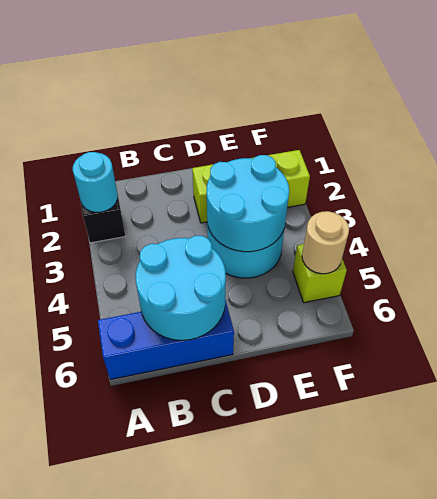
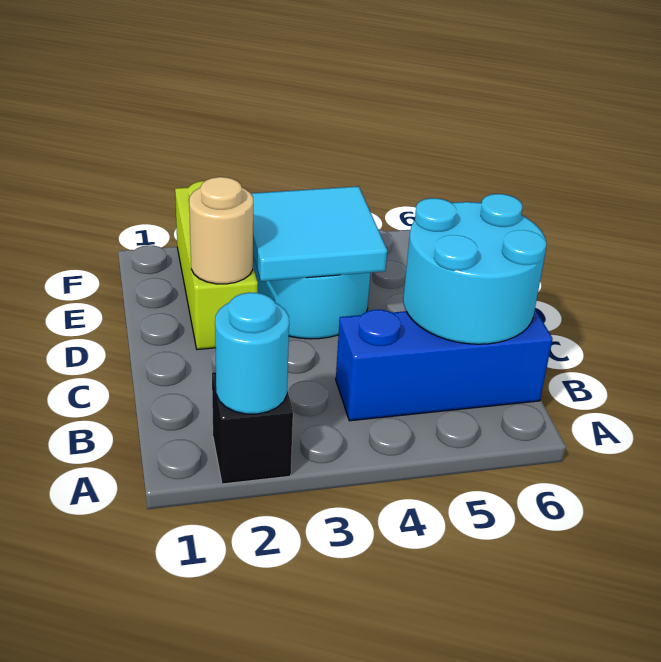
blue brick A6:C6 level 1 -> blue brick B4:B6 level 1
cyan round brick D3:E4 level 2 -> cyan tile D3:E4 level 2
lime brick F5 level 1 -> none
tan round brick F5 level 2 -> tan round brick D2 level 2

